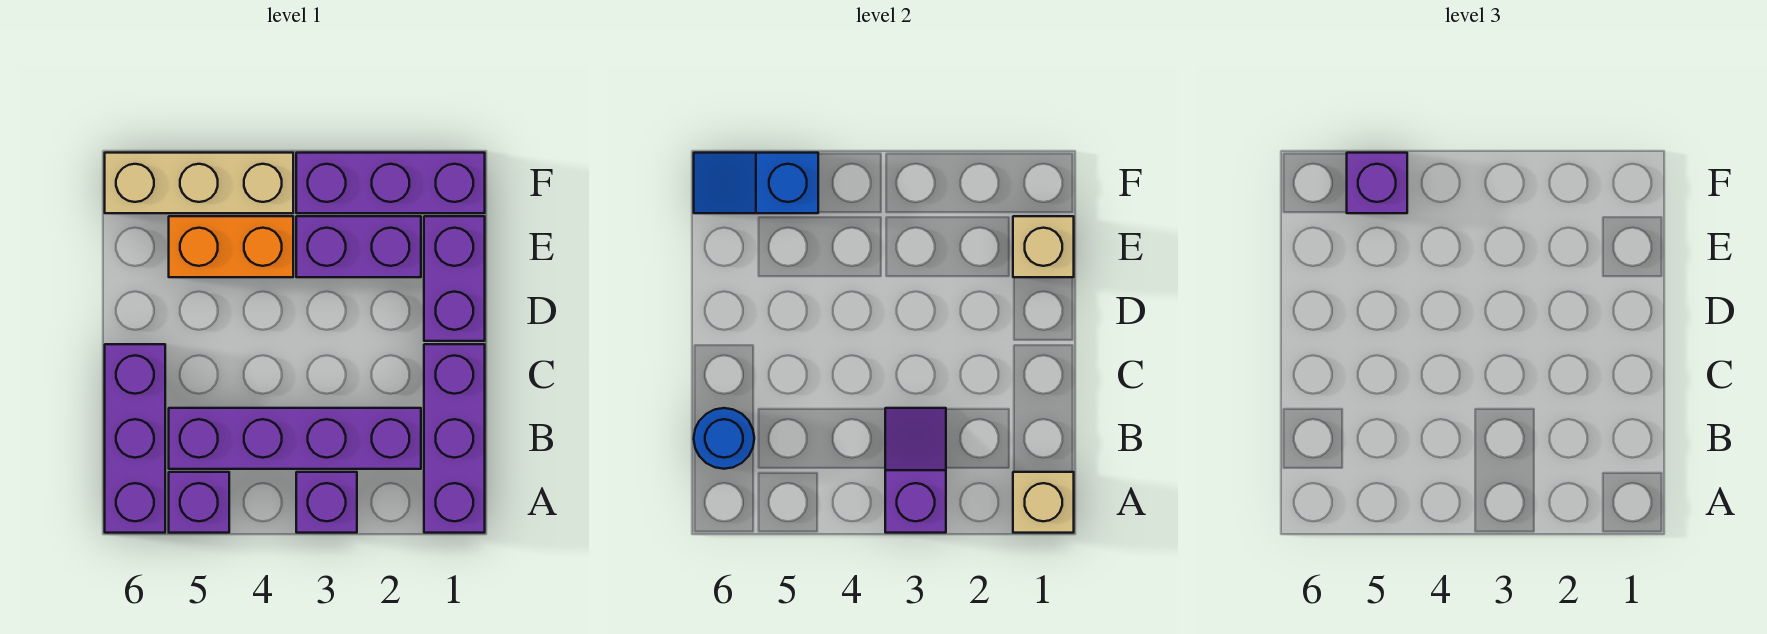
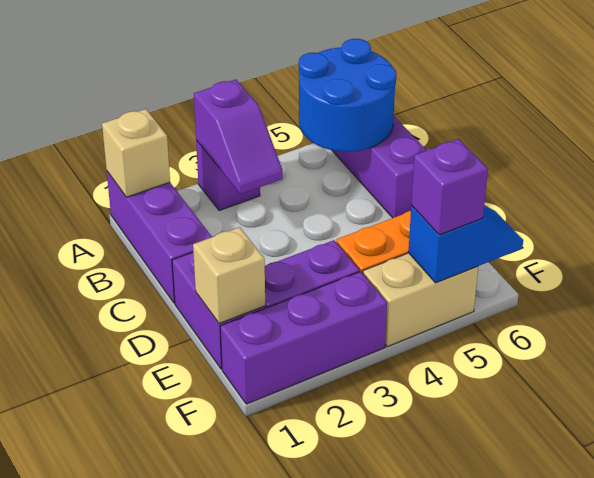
purple brick A5 level 1 -> none
purple brick B2:B5 level 1 -> none
blue round brick B6 level 2 -> blue round brick A5:B6 level 2
tan brick F4:F6 level 1 -> tan brick F4:F5 level 1

